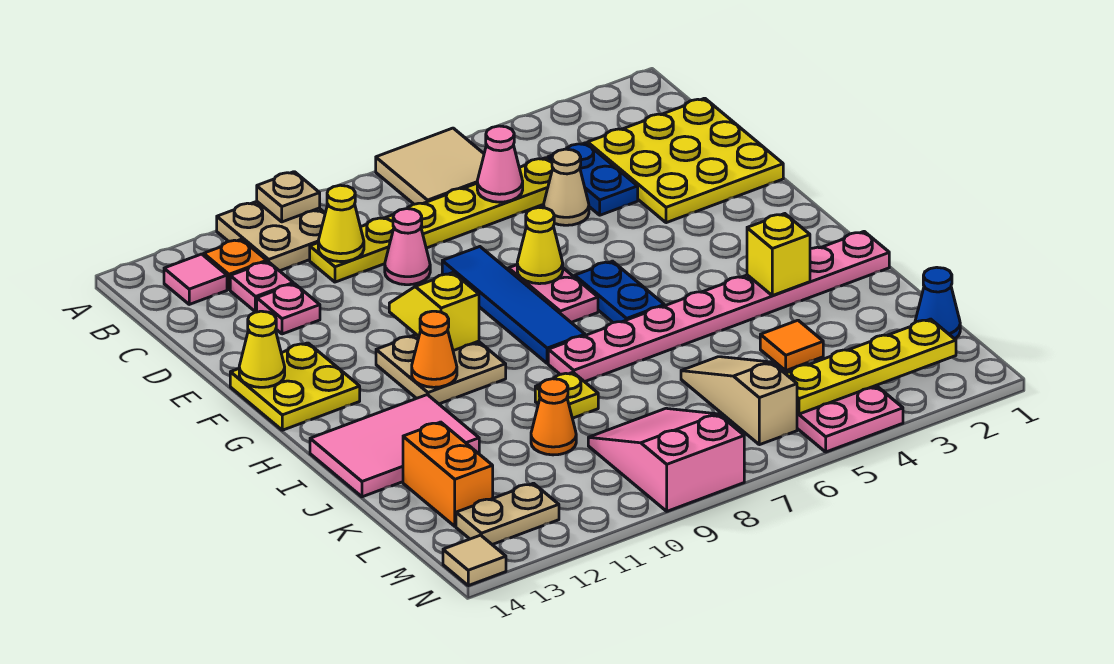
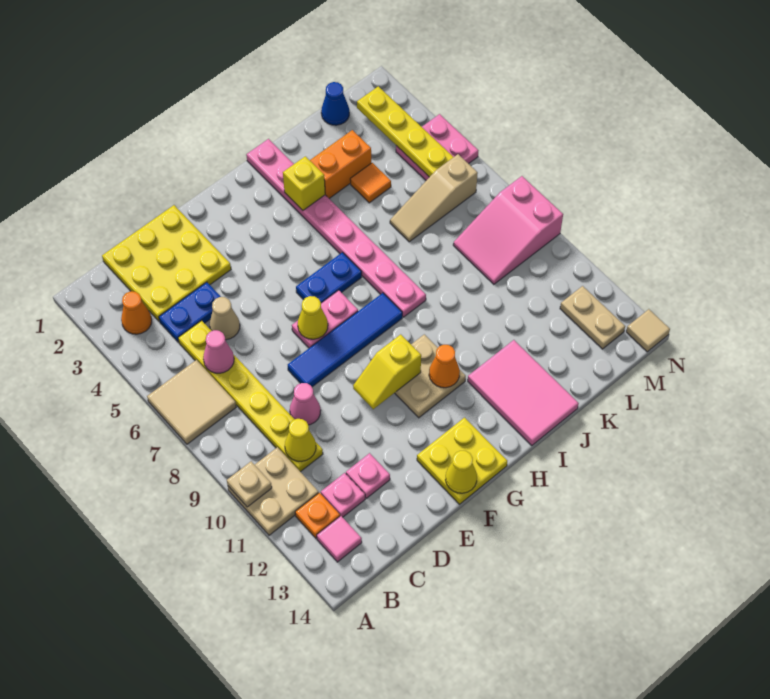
yellow plate J9 level 1 -> none
orange cone K10 level 1 -> orange cone B3 level 1
orange brick K13:L13 level 1 -> orange brick J3:K3 level 1

